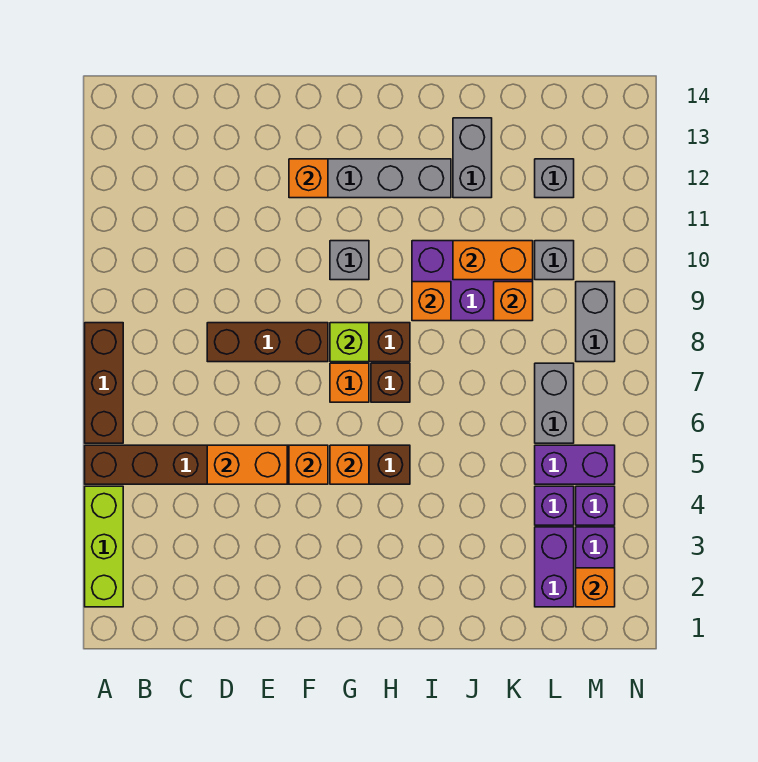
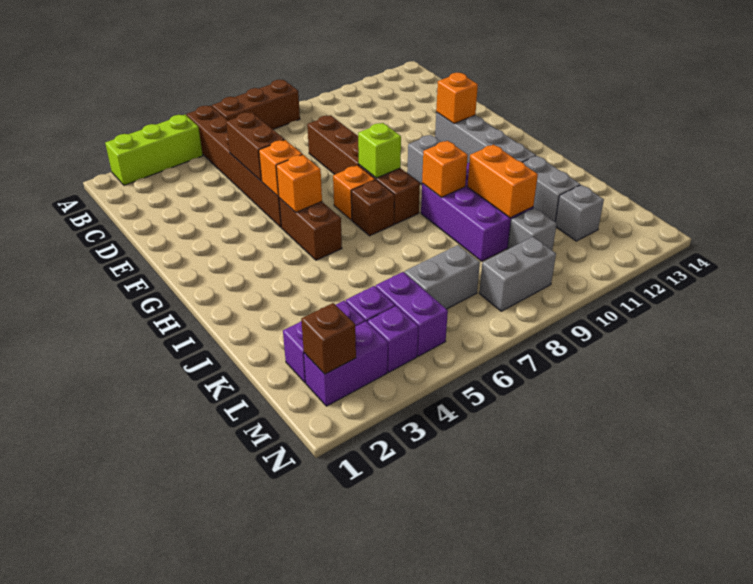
orange brick D5:E5 level 2 -> brown brick D5:E5 level 2
grey brick J12:J13 level 1 -> grey brick J12:K12 level 1
orange brick K9 level 2 -> none
orange brick M2 level 2 -> brown brick M2 level 2

